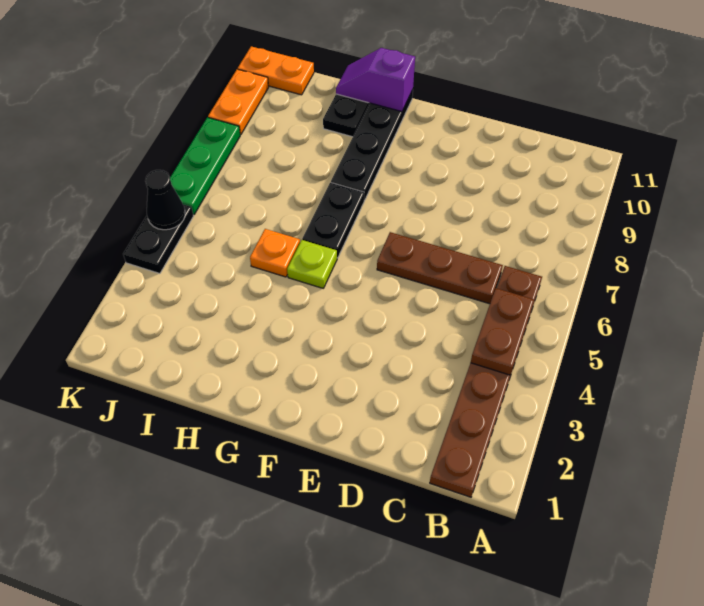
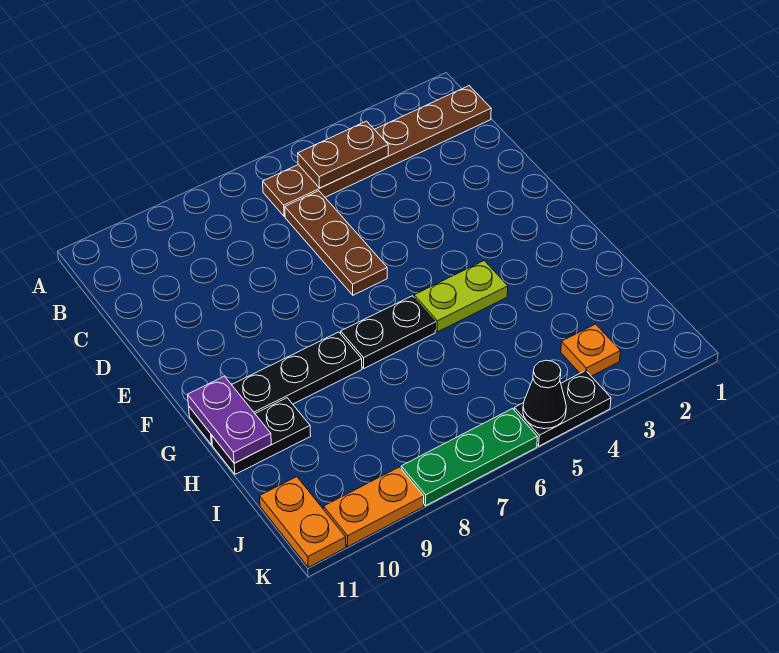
lime plate G5 level 1 -> lime plate G4:G5 level 1
purple slope G11:H11 level 2 top G -> purple plate G11:H11 level 2
orange plate H5 level 1 -> orange plate J3 level 1

